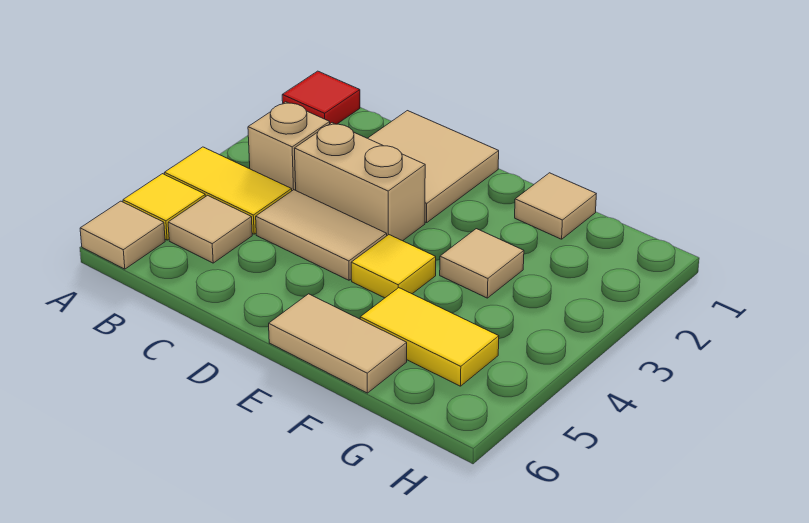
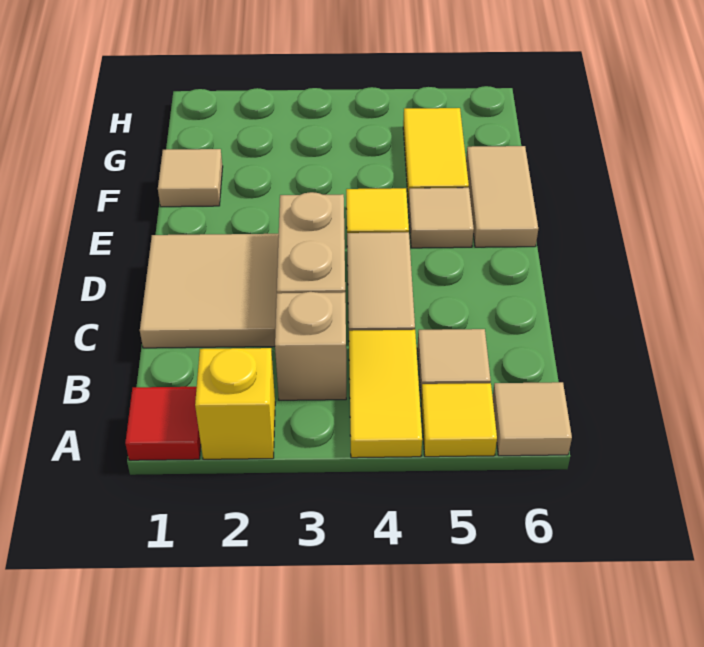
none -> yellow brick A2 level 1
tan tile F3 level 1 -> tan tile E5 level 1

